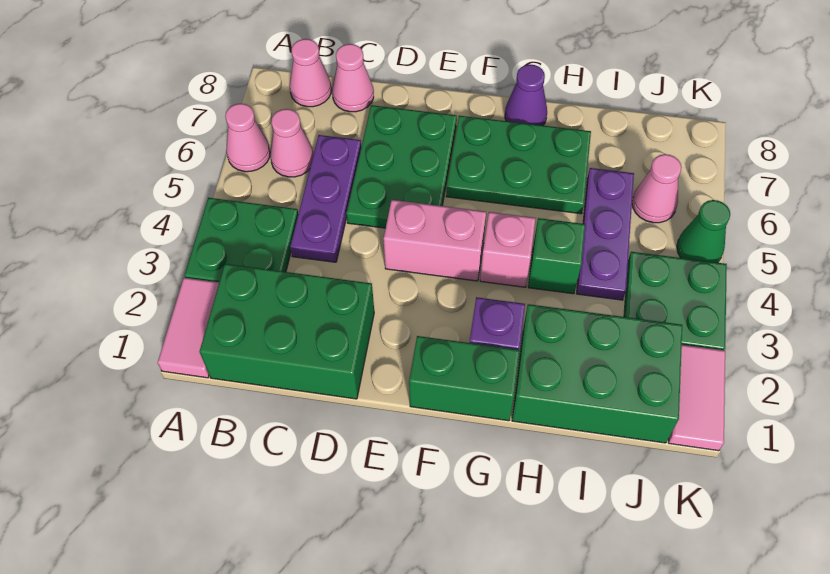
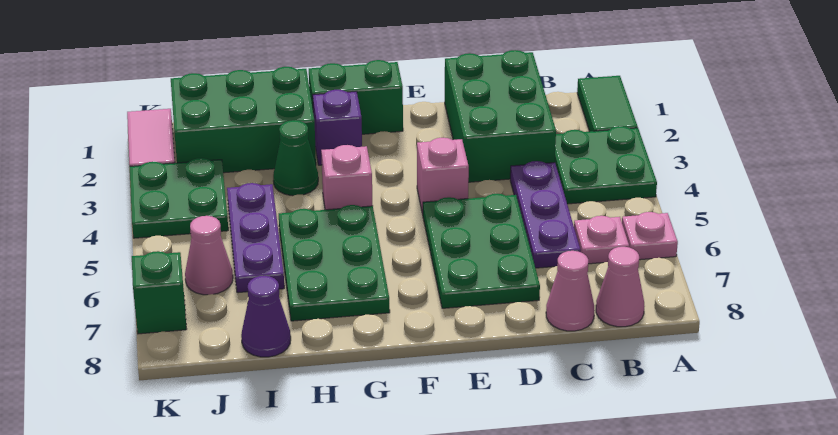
pink tile A1:A2 level 1 -> green tile A1:A2 level 1
pink cone A6 level 1 -> pink plate A6 level 1
green brick B1:D2 level 1 -> green brick C1:D3 level 1
pink cone B6 level 1 -> pink plate B6 level 1
pink brick E4:F4 level 1 -> pink brick E4 level 1
green plate F6:H7 level 1 -> green plate G5:H7 level 1
purple cone G8 level 1 -> purple cone I8 level 1
green brick H4 level 1 -> green brick K7 level 1
green cone K5 level 1 -> green cone H3 level 1

